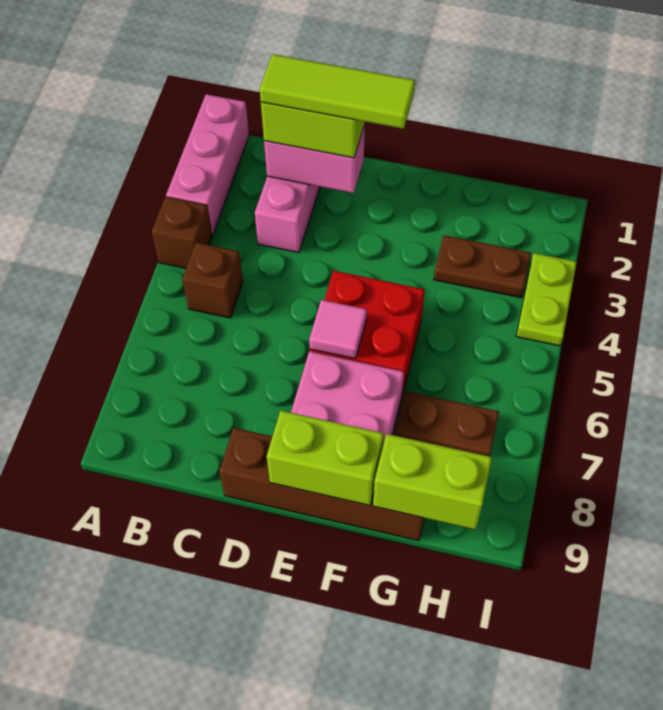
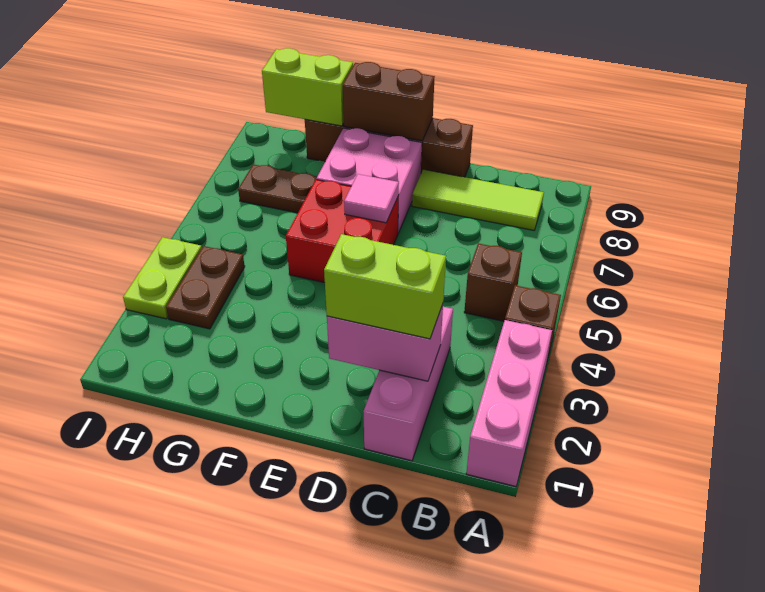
lime tile C2:E2 level 4 -> lime tile B8:D8 level 1
lime brick E9:F9 level 2 -> brown brick E9:F9 level 2
brown plate G3:H3 level 1 -> brown plate H3:H4 level 1

